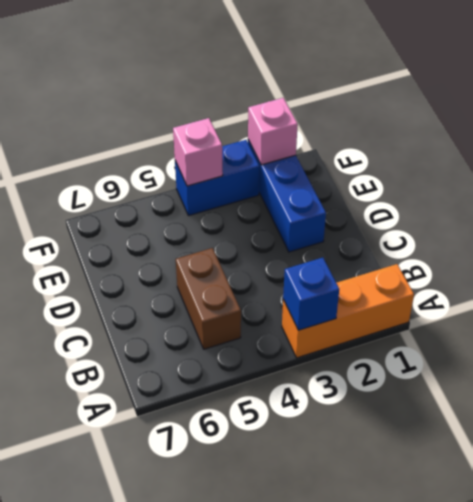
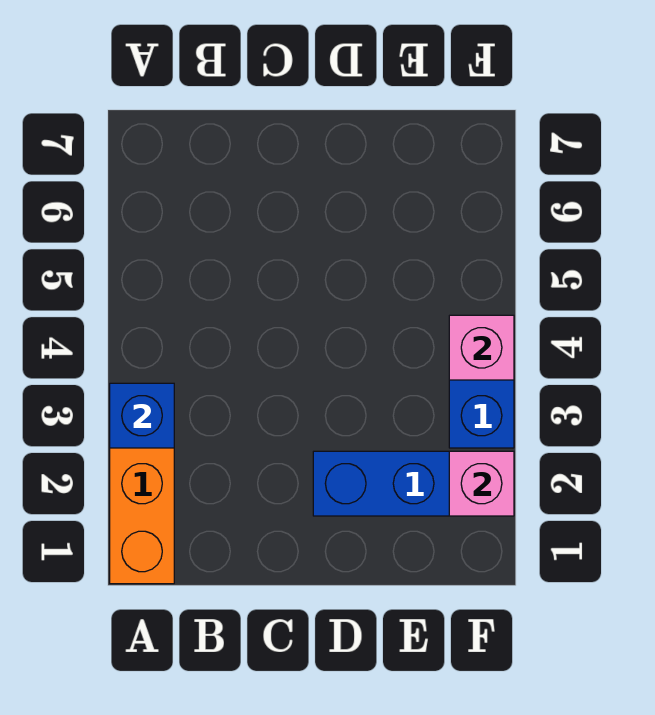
brown brick B5:C5 level 1 -> none

